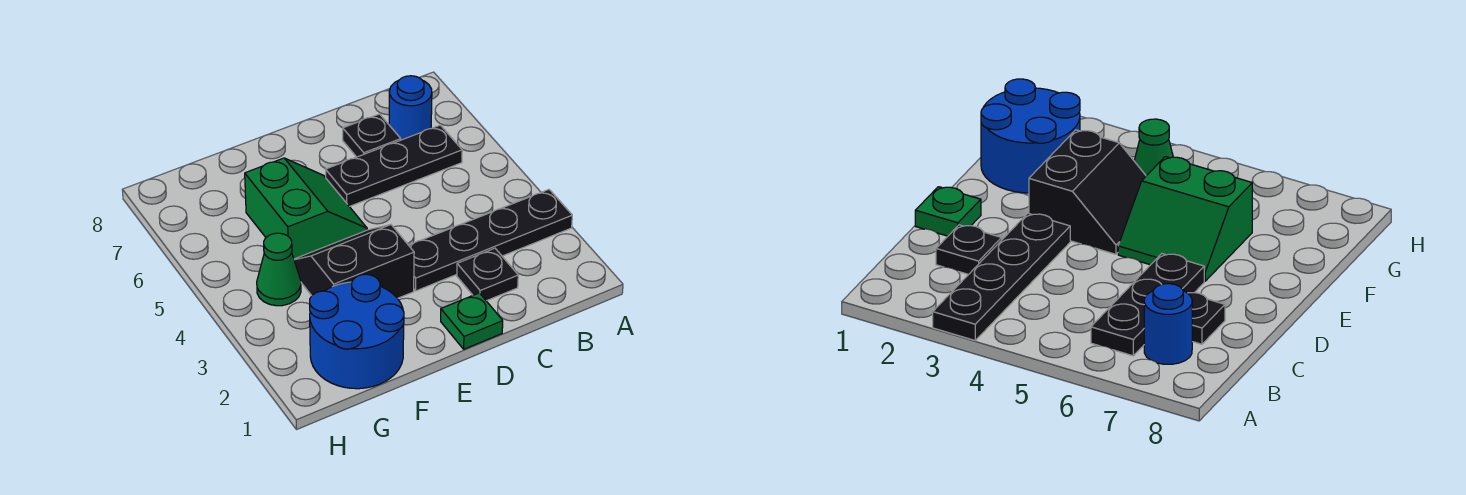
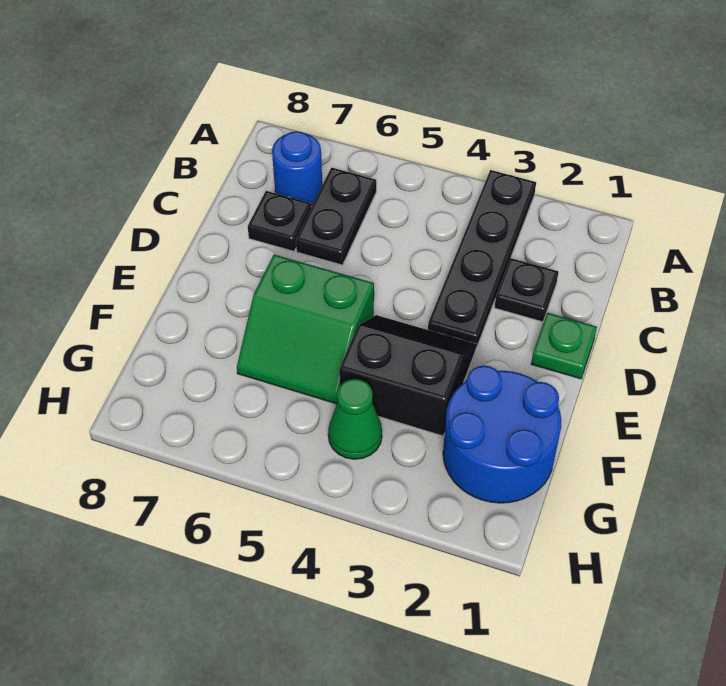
black plate B6:D6 level 1 -> black plate B6:C6 level 1
black slope E3:F4 level 1 top 3 -> black slope E3:F4 level 1 top F
green slope E5:F6 level 1 top F -> green slope E5:F6 level 1 top E

